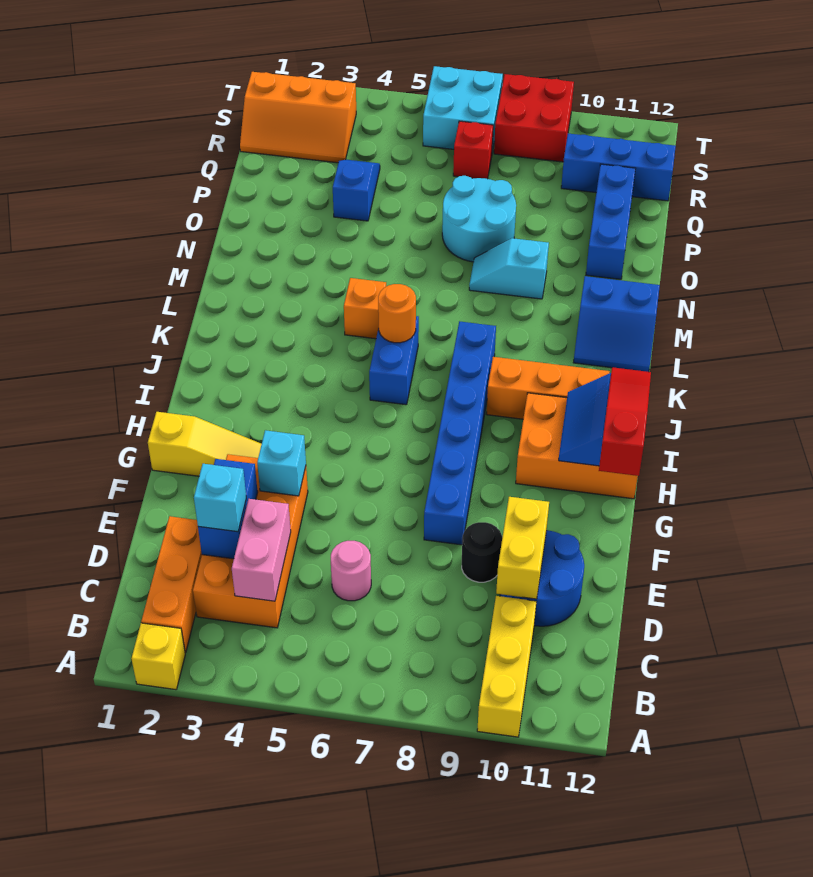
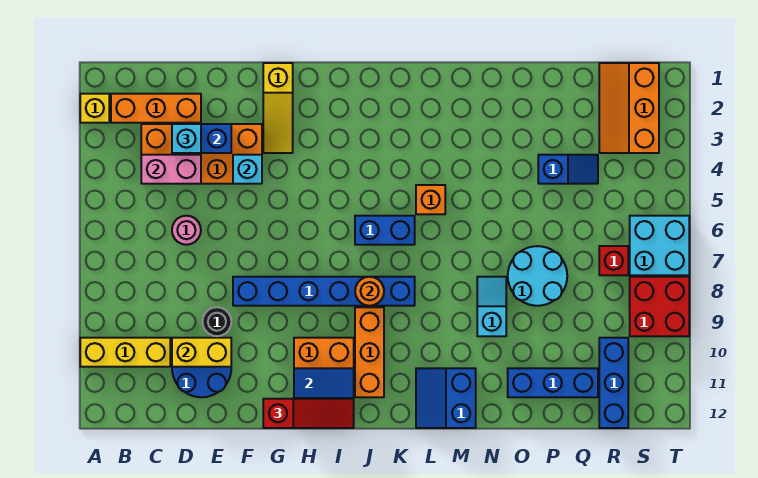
orange round brick K6 level 2 -> orange round brick J8 level 2

